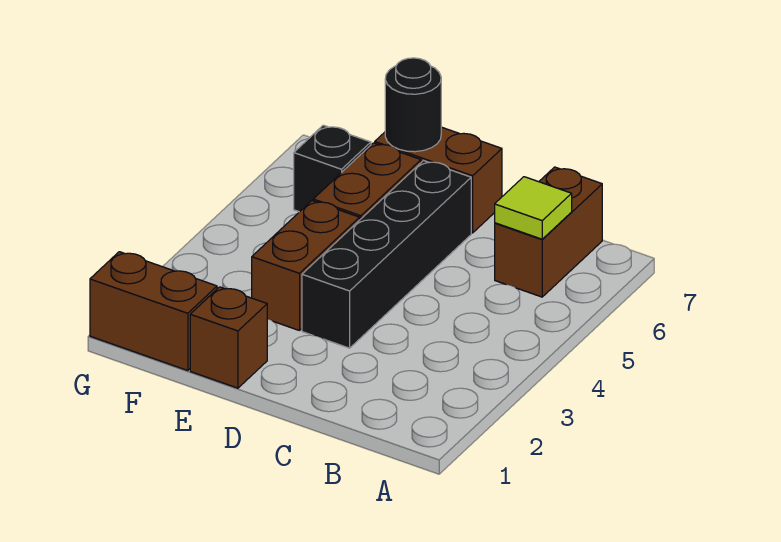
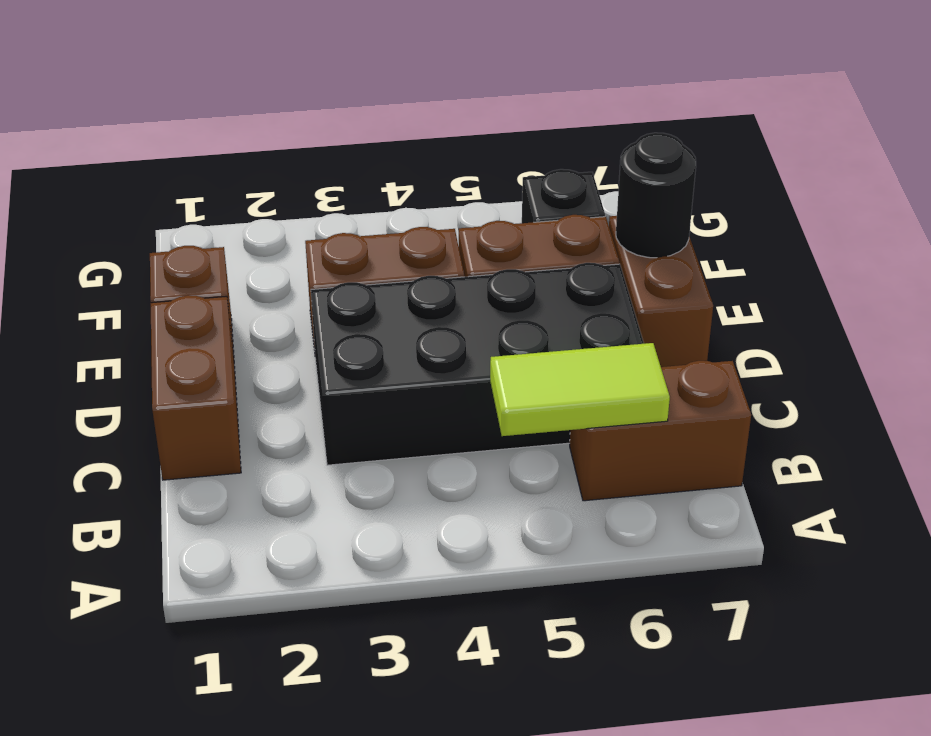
lime tile B6 level 2 -> lime tile B5:B6 level 2
black brick D3:D6 level 1 -> black brick C3:D6 level 1
brown brick F1:G1 level 1 -> brown brick C1:D1 level 1

